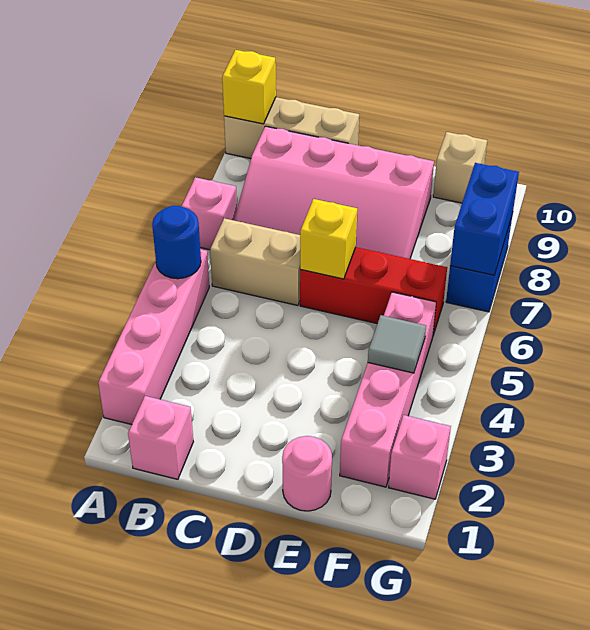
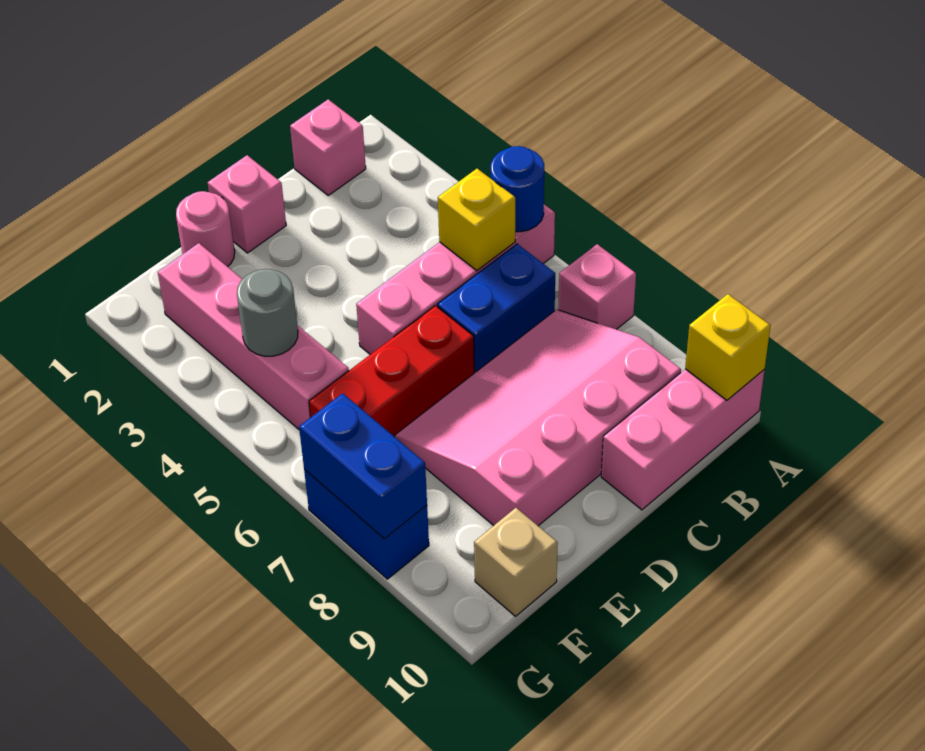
pink brick A2:A5 level 1 -> pink brick A5:D5 level 1
tan brick A10:C10 level 1 -> pink brick A10:C10 level 1
tan brick B6:C6 level 1 -> blue brick B6:C6 level 1
yellow brick D6 level 2 -> yellow brick B5 level 2
grey tile F4 level 2 -> grey round brick F4 level 2
pink brick G2 level 1 -> pink brick D1 level 1

